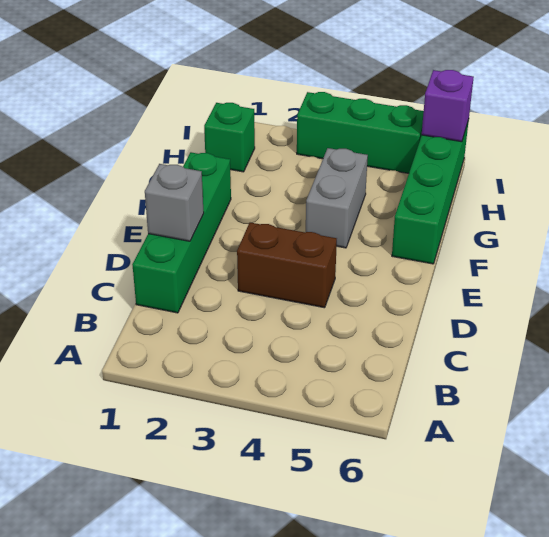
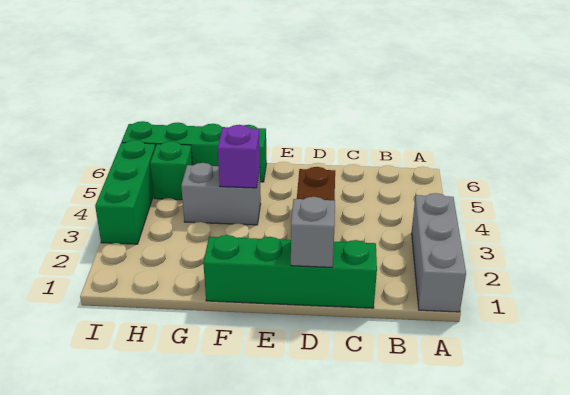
none -> grey brick A1:A3 level 1
green brick H1 level 1 -> green brick H5 level 1
purple brick I6 level 2 -> purple brick F4 level 2

